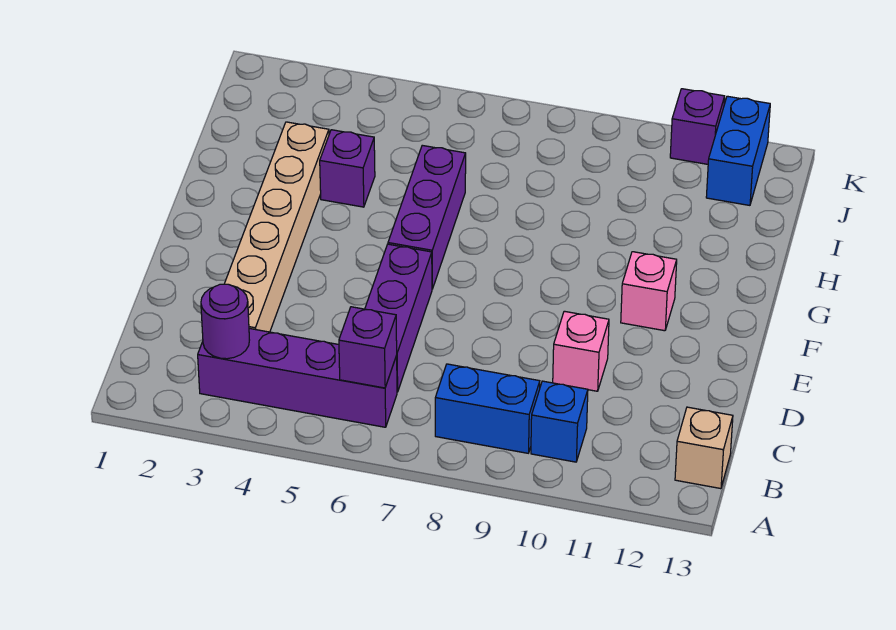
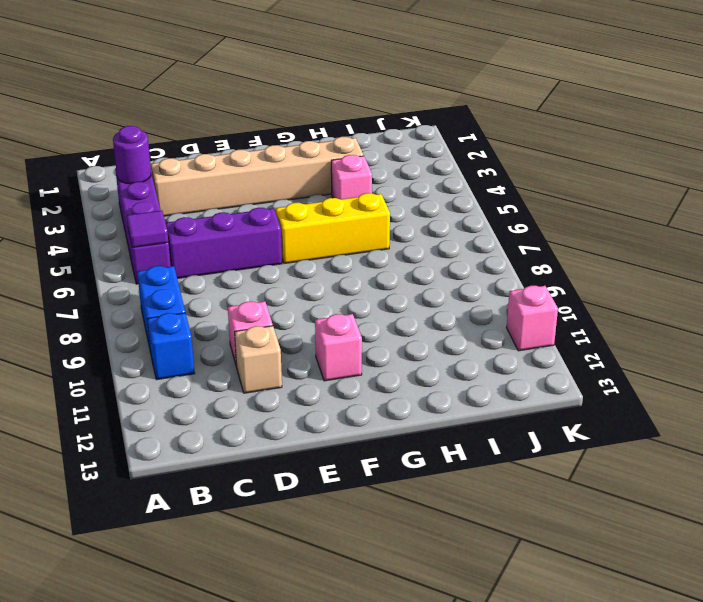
purple brick B6 level 2 -> purple tile B6 level 2
tan brick B13 level 1 -> tan brick D11 level 1
purple brick F6:H6 level 1 -> yellow brick F6:H6 level 1
purple brick H4 level 1 -> pink brick H4 level 1
blue brick J12:K12 level 1 -> none
purple brick K11 level 1 -> pink brick K11 level 1

